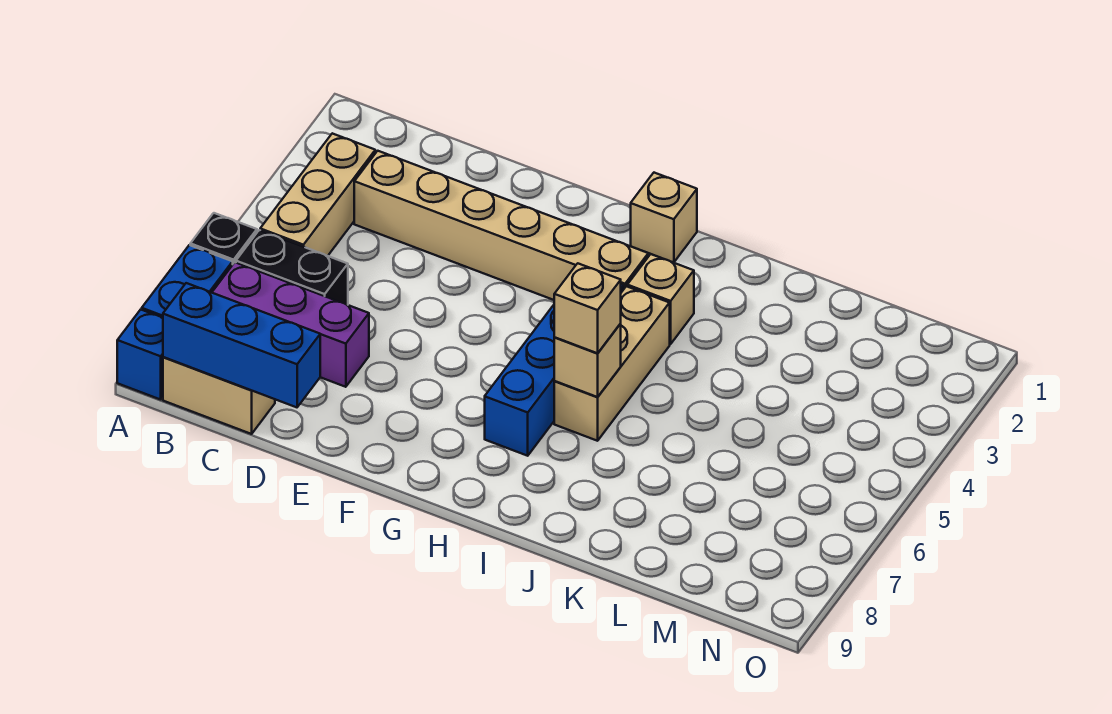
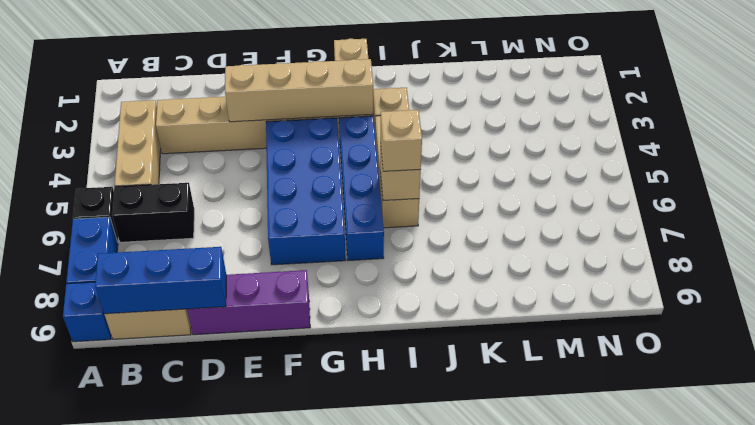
purple brick B7:D7 level 1 -> purple brick D9:F9 level 1
none -> tan brick E3:H3 level 2
none -> blue brick F4:G7 level 1

